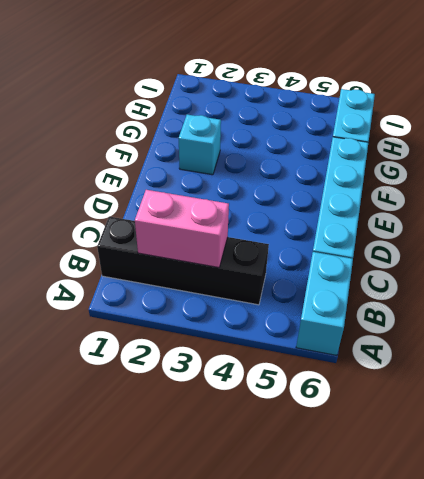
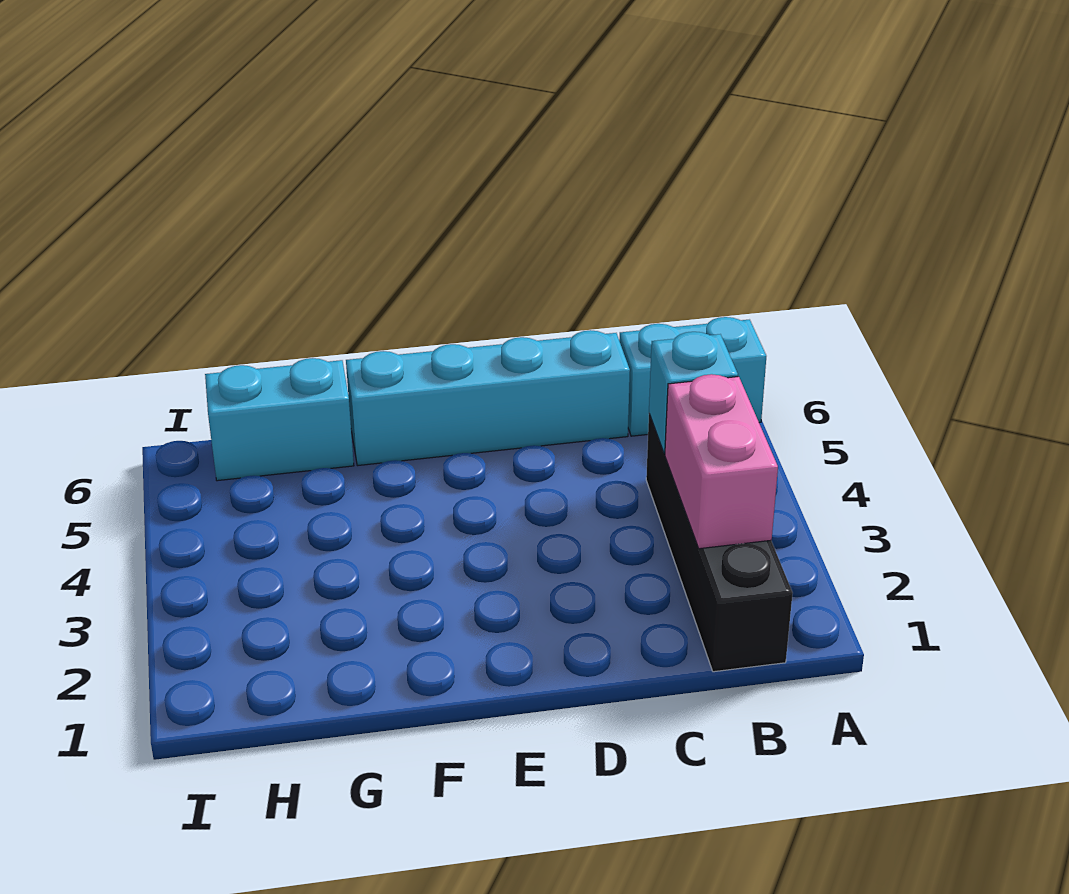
cyan brick F2 level 1 -> cyan brick B4 level 2

